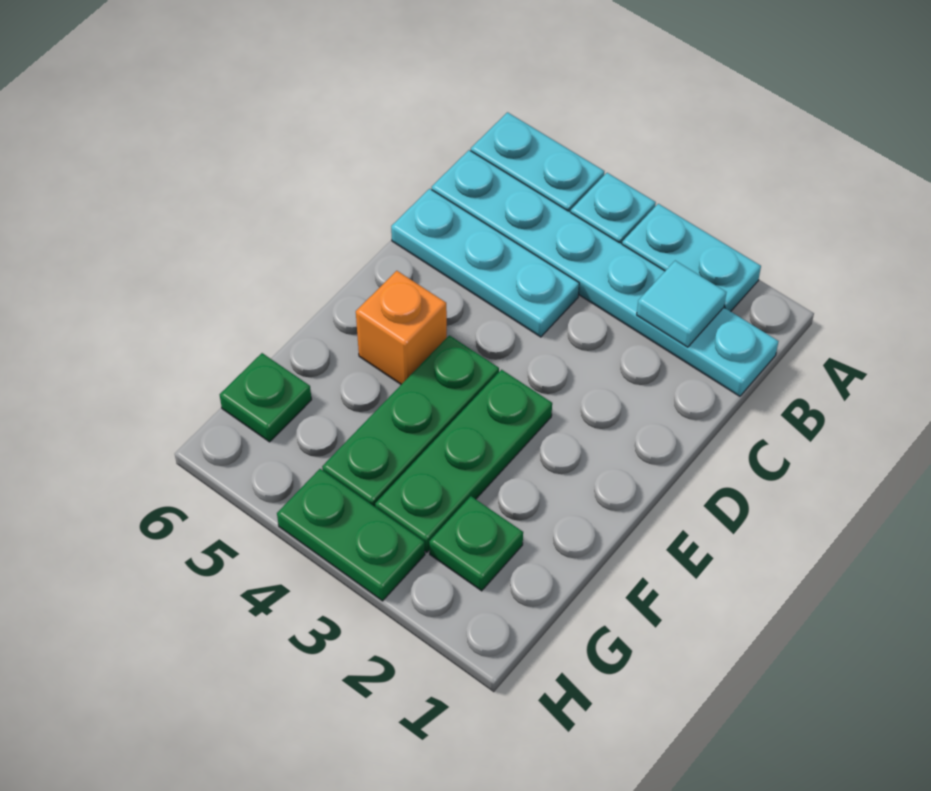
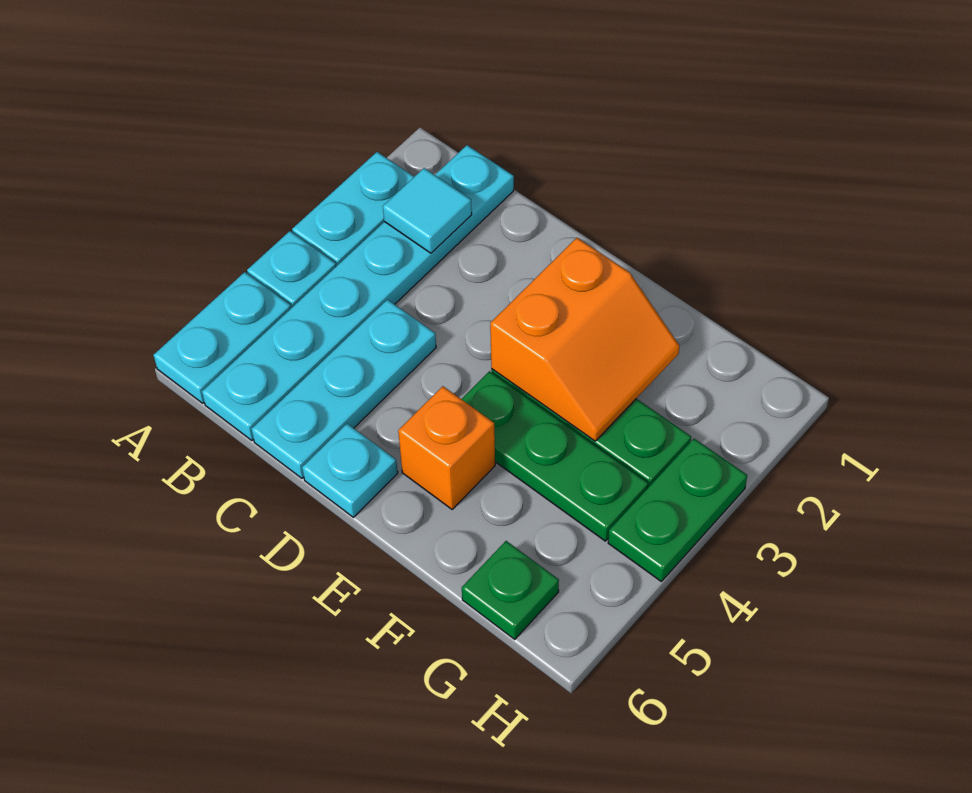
none -> cyan plate D6 level 1
none -> orange slope E2:F3 level 2 top E
green plate G2 level 1 -> none

